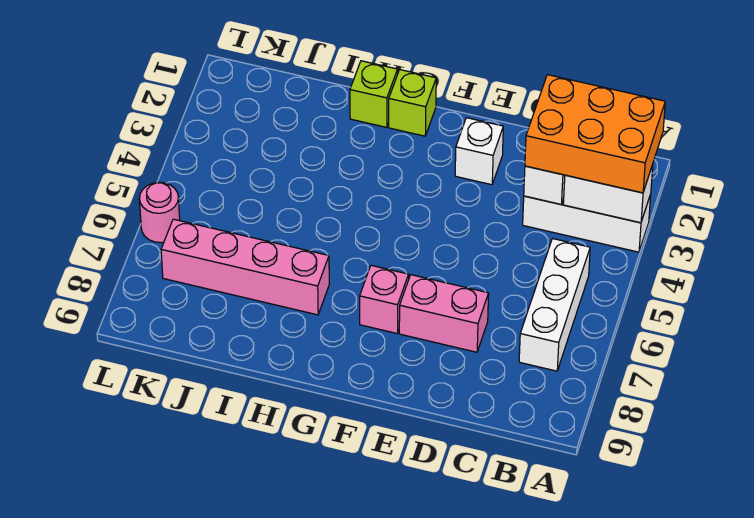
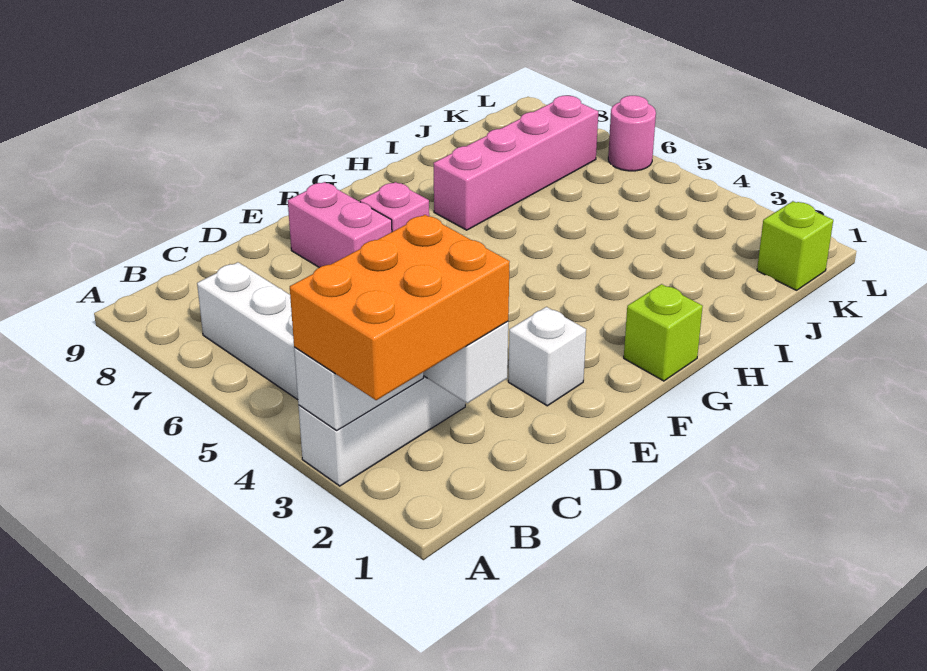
pink brick D7:E7 level 1 -> pink brick E7:E8 level 1
lime brick H1 level 1 -> lime brick K1 level 1

